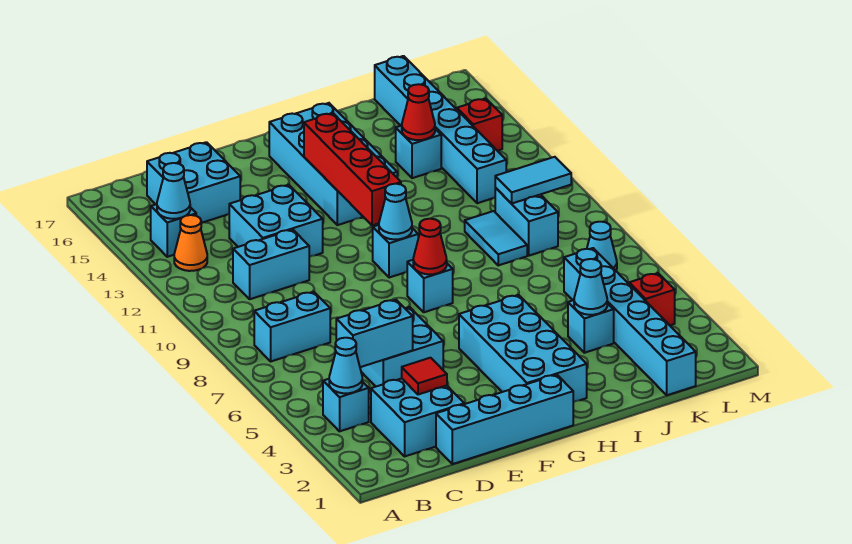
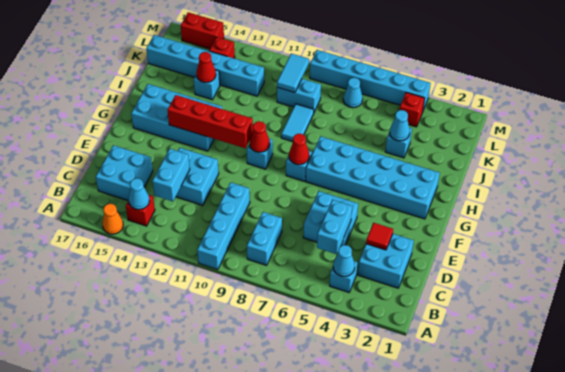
orange cone B13 level 1 -> orange cone A15 level 1
cyan brick B14 level 1 -> red brick B14 level 1
cyan brick C11:D11 level 1 -> cyan brick C13:D13 level 2
cyan brick D1:G1 level 1 -> cyan brick A10:D10 level 1
cyan brick G2:H5 level 1 -> cyan brick G2:H7 level 1
cyan cone G10 level 2 -> red cone G10 level 2
cyan tile J9:J10 level 1 -> cyan tile I9:J9 level 1
cyan brick K1:K6 level 1 -> cyan brick M4:M9 level 1
none -> red brick M15:M16 level 1

